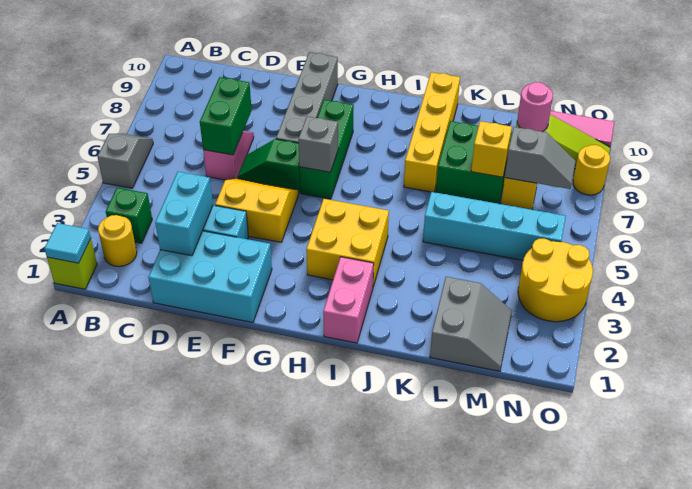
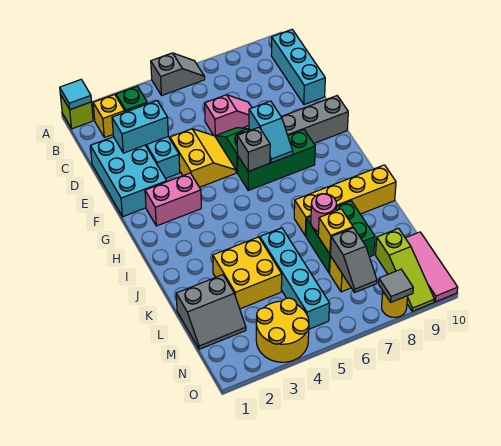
yellow round brick B2 level 1 -> yellow brick B2 level 1
none -> cyan brick B10:D10 level 1
green brick D6:D7 level 2 -> none
none -> cyan slope F7:G7 level 2 top F
yellow brick H3:I4 level 1 -> yellow brick K3:L4 level 1
pink brick I1:I2 level 1 -> pink brick G2:G3 level 1
pink round brick M9 level 2 -> pink round brick K7 level 2
none -> grey tile O8 level 2

